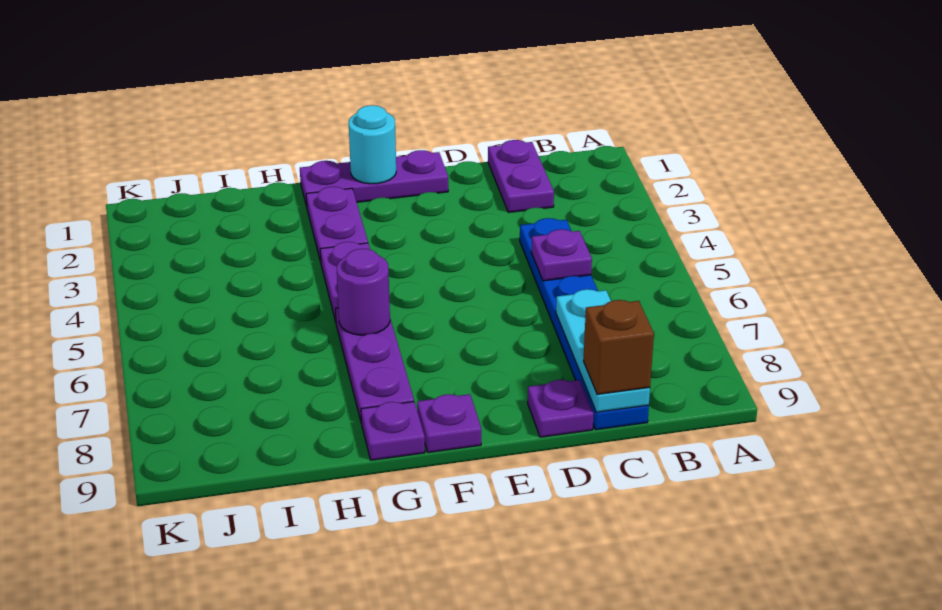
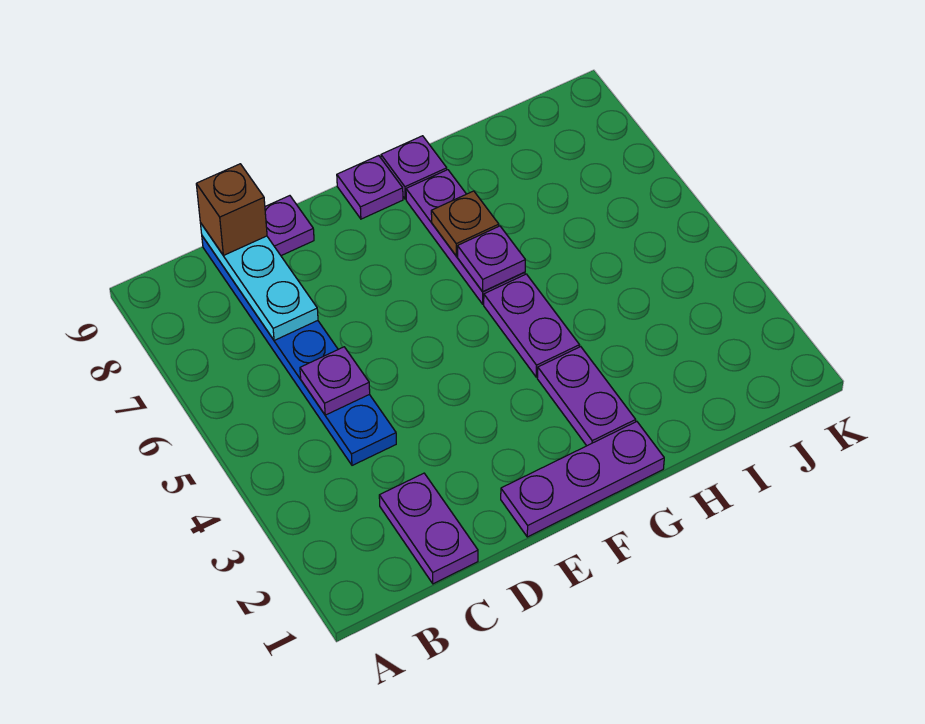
cyan round brick F1 level 2 -> none
purple round brick G6 level 2 -> purple plate G6 level 2
none -> brown plate G7 level 2

